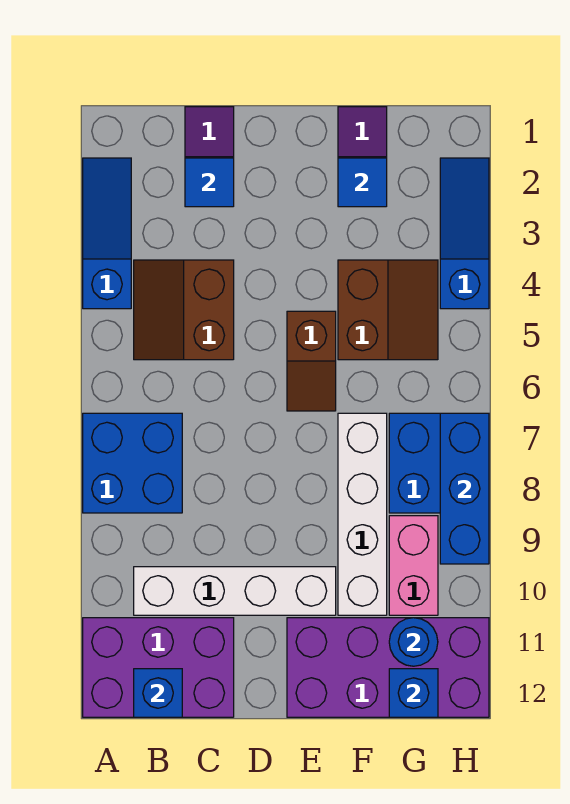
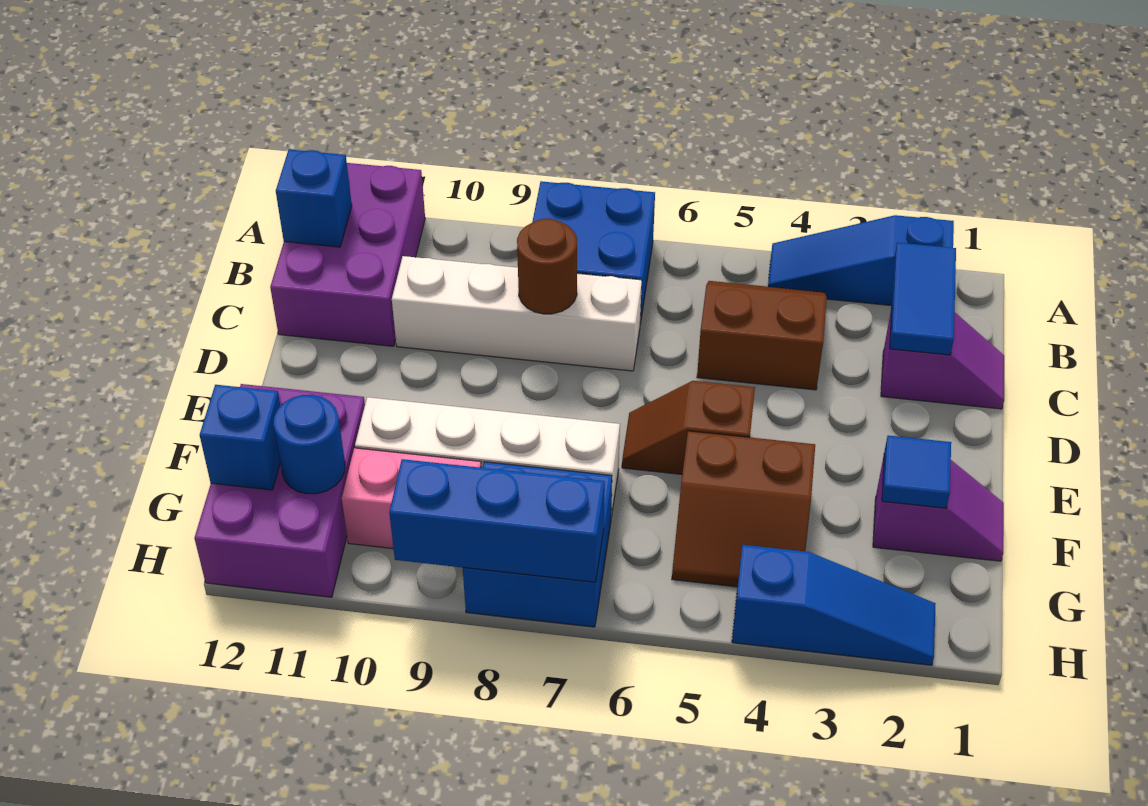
blue slope A2:A4 level 1 top 4 -> blue slope A2:A4 level 1 top 2
white brick B10:E10 level 1 -> white brick C7:C10 level 1
blue tile C2 level 2 -> blue tile B2:C2 level 2
none -> brown round brick C8 level 2
purple brick E11:H12 level 1 -> purple brick F11:H12 level 1

